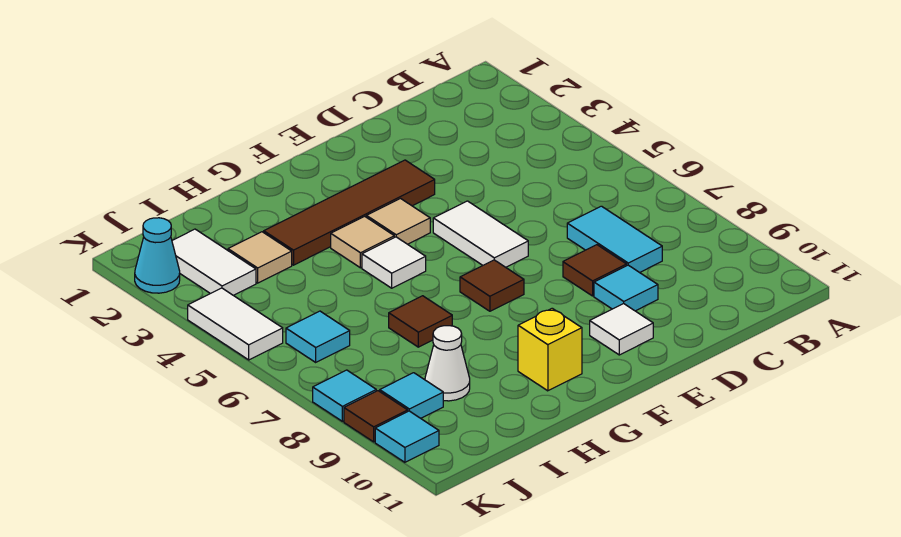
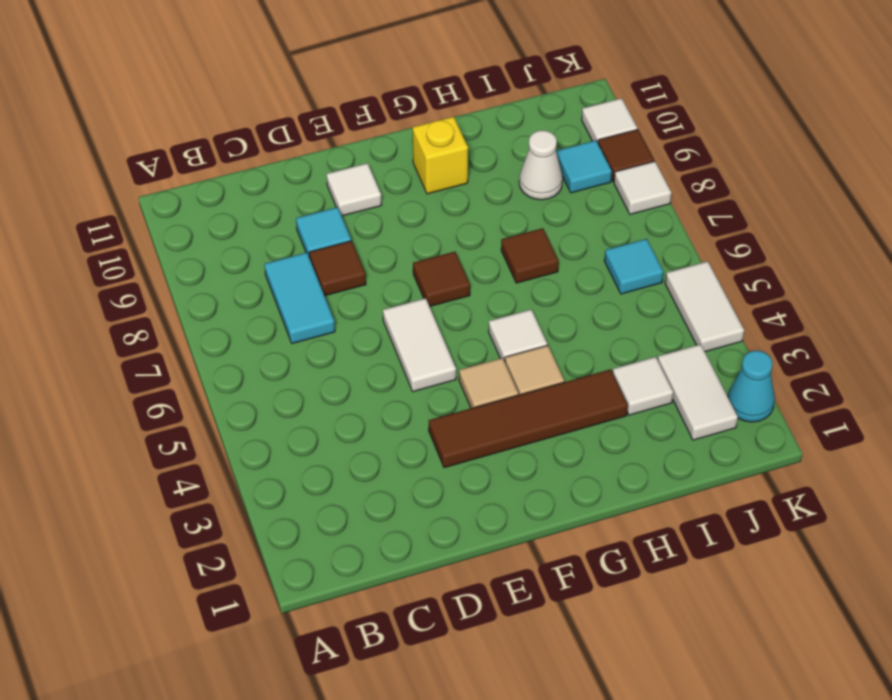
tan tile I3 level 1 -> white tile I3 level 1
cyan tile K8 level 1 -> white tile K8 level 1
cyan tile K10 level 1 -> white tile K10 level 1

